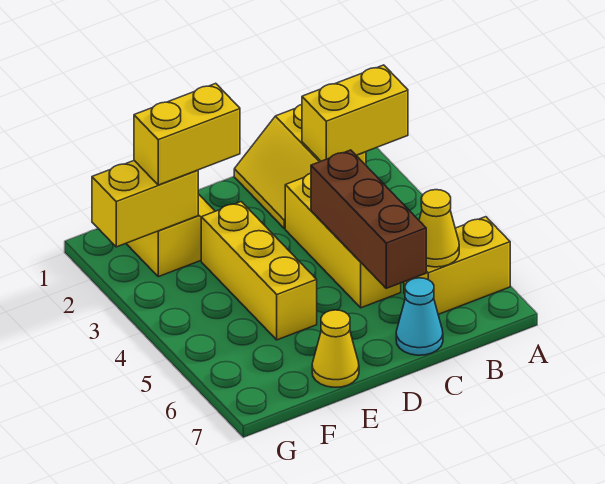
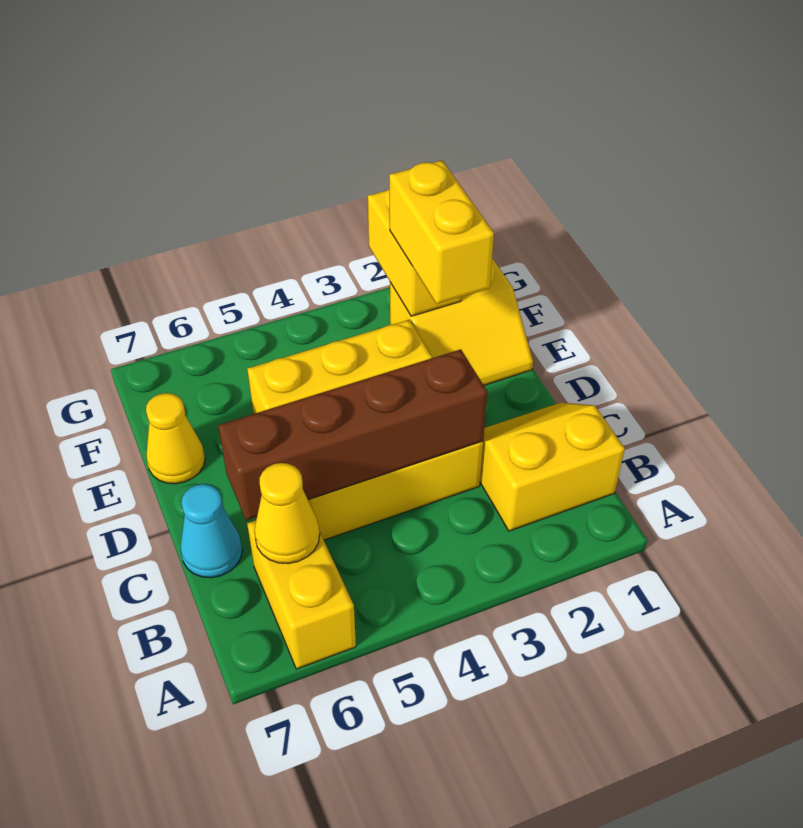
yellow brick A2:B2 level 2 -> none
brown brick C4:C6 level 2 -> brown brick C3:C6 level 2

